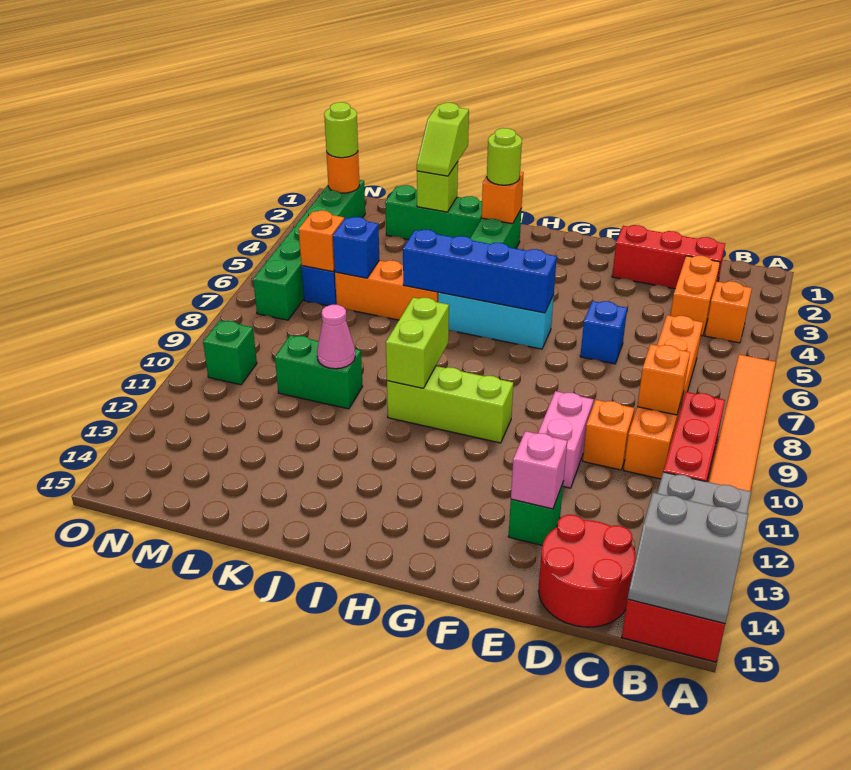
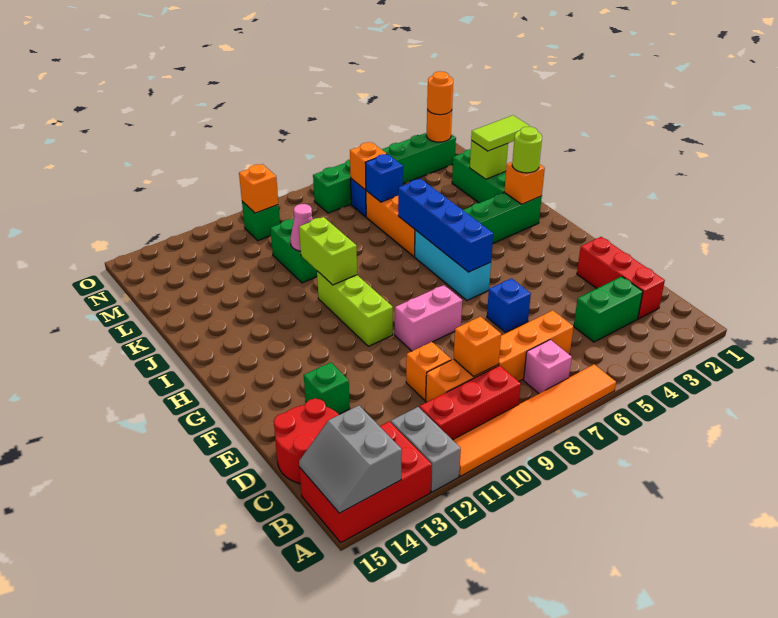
orange brick B4 level 1 -> orange brick N10 level 2
orange brick C3:C4 level 1 -> green brick C3:C4 level 1
pink brick E10:E11 level 1 -> pink brick F8:F9 level 1
pink brick E13 level 2 -> pink brick B7 level 1
lime brick I9:I10 level 2 -> lime brick I10:J10 level 2
lime slope K1:K2 level 3 top 1 -> lime tile K1:K2 level 3
lime round brick N2 level 3 -> orange round brick N2 level 3

